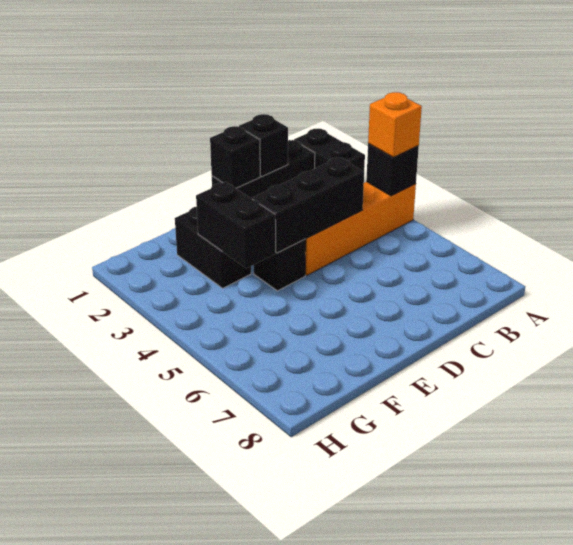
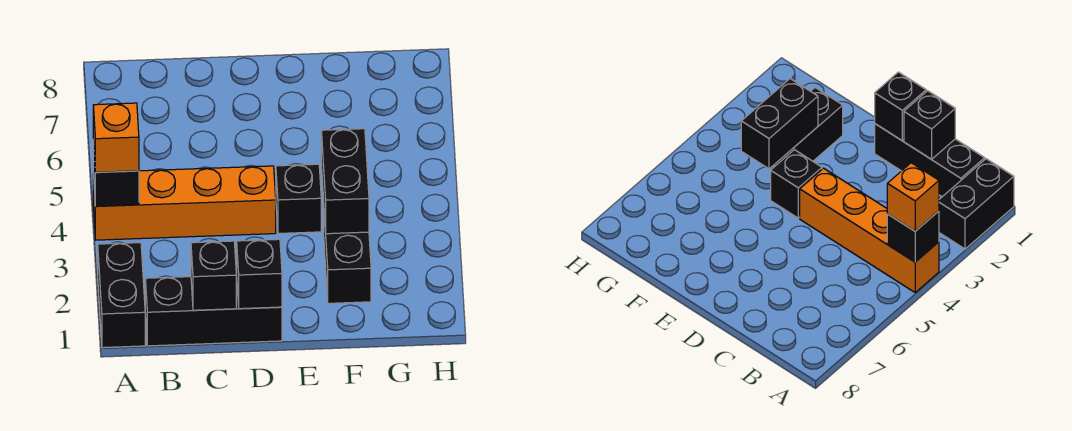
black brick C4:E4 level 2 -> none

